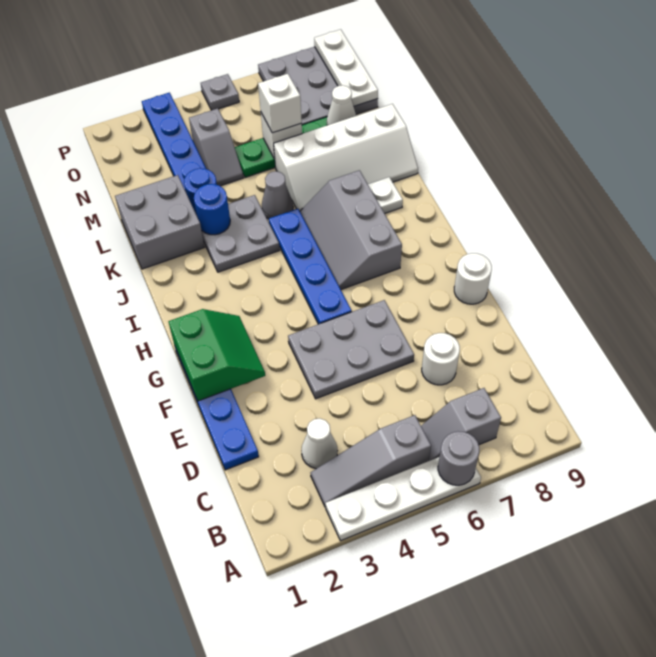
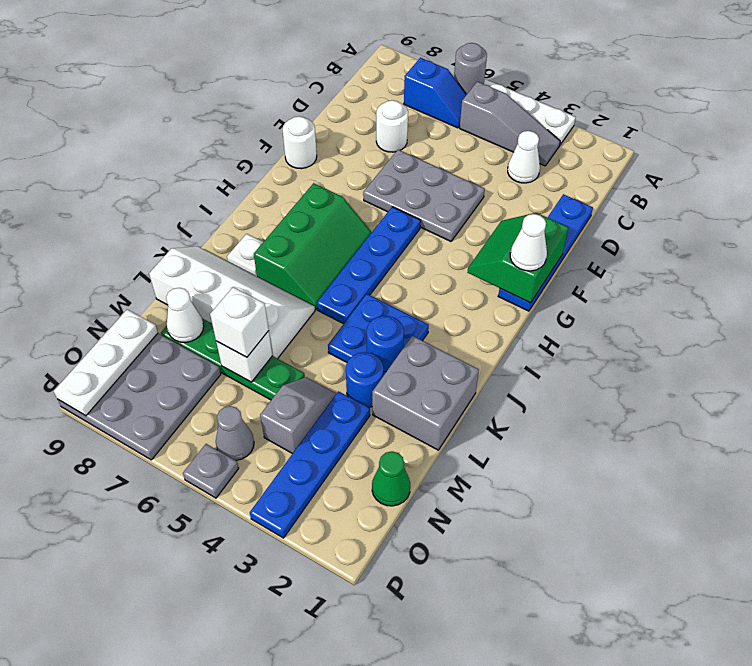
grey slope B6:B7 level 1 top 7 -> blue slope B6:B7 level 1 top 7
none -> white cone G1 level 3
grey slope H6:J7 level 1 top 7 -> green slope H6:J7 level 1 top 7
grey plate J3:K4 level 1 -> blue plate J3:K4 level 1
grey cone K5 level 1 -> grey cone O5 level 1
none -> green cone N1 level 1

